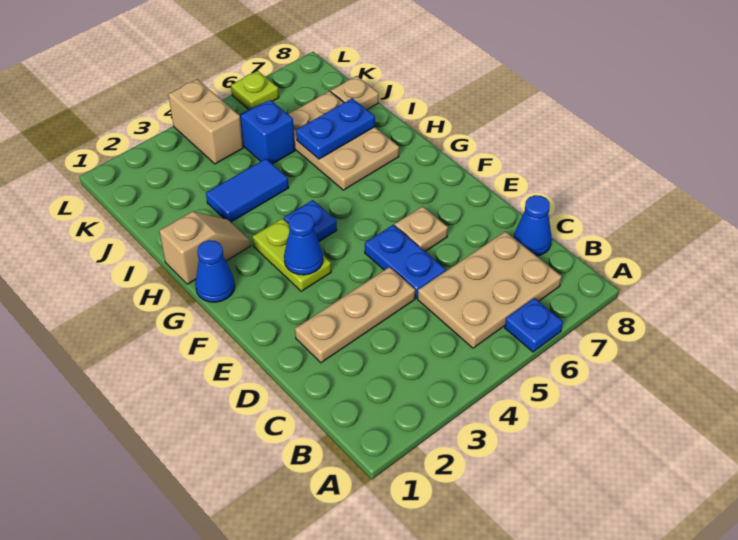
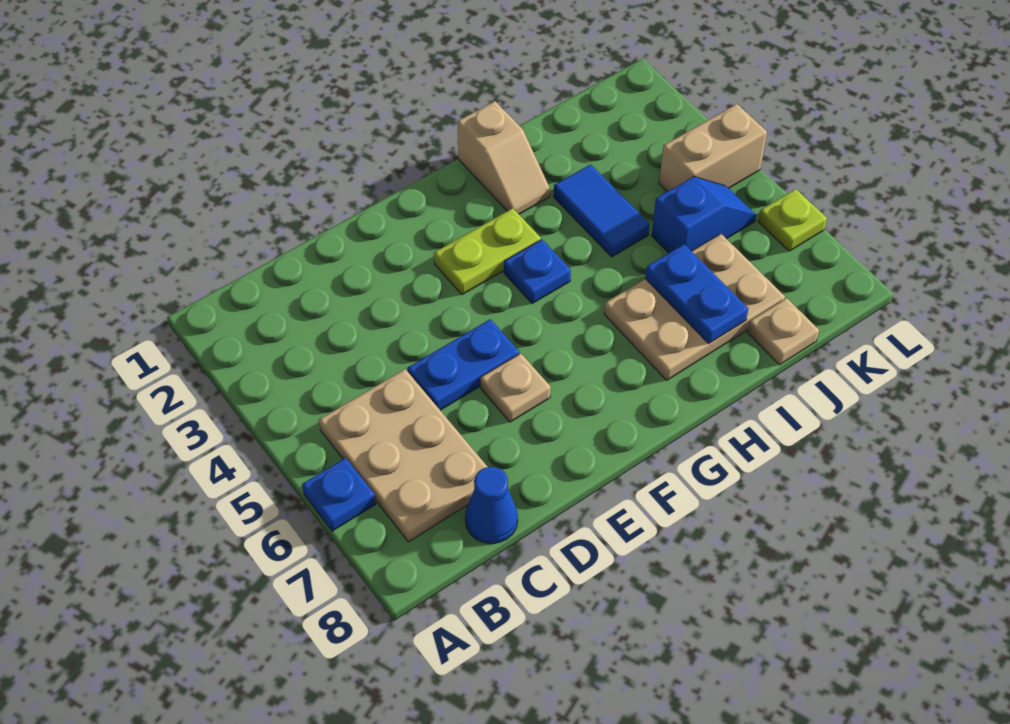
tan plate D2:D4 level 1 -> none
blue cone F3 level 2 -> none
blue cone G1 level 1 -> none

